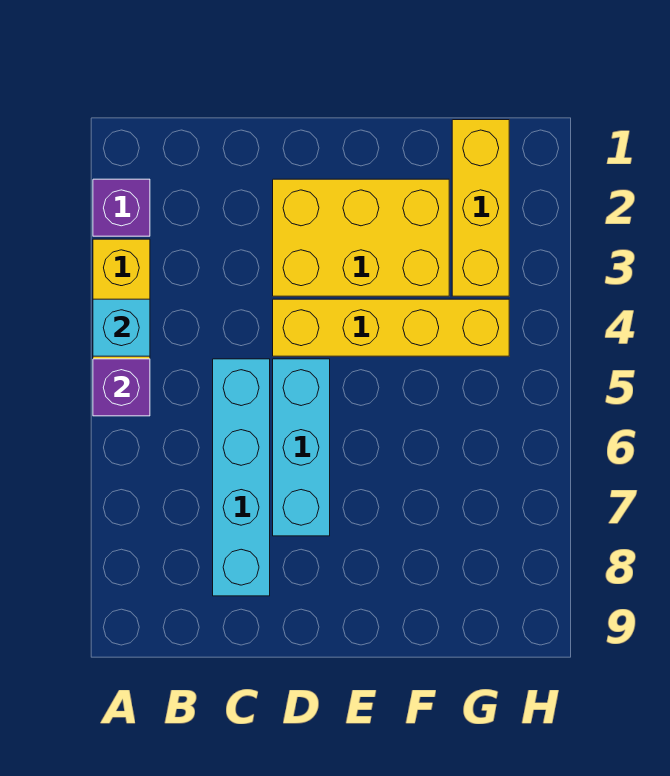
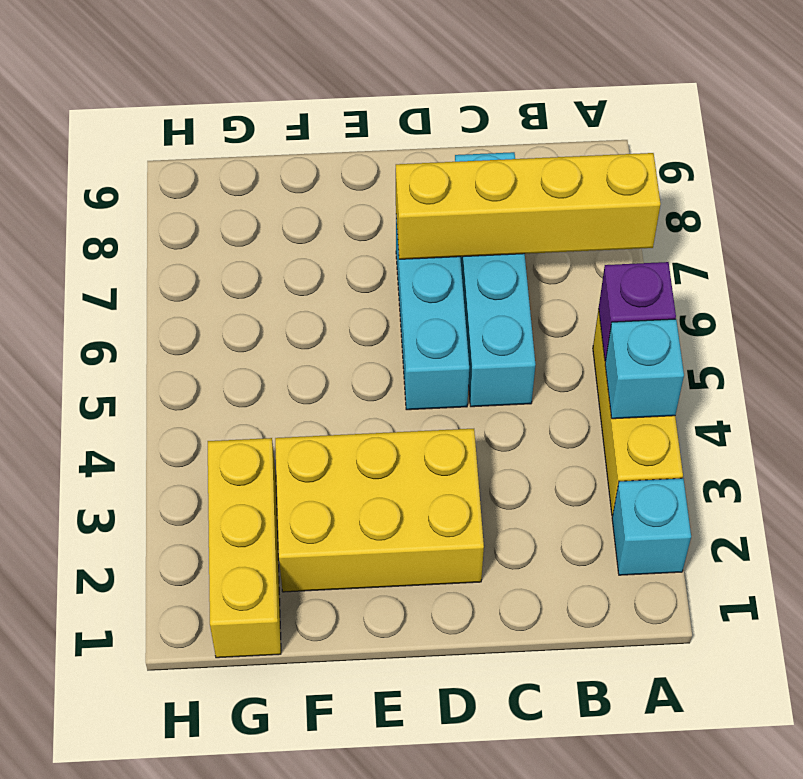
purple brick A2 level 1 -> cyan brick A2 level 1
yellow brick D4:G4 level 1 -> yellow brick A7:D7 level 2

